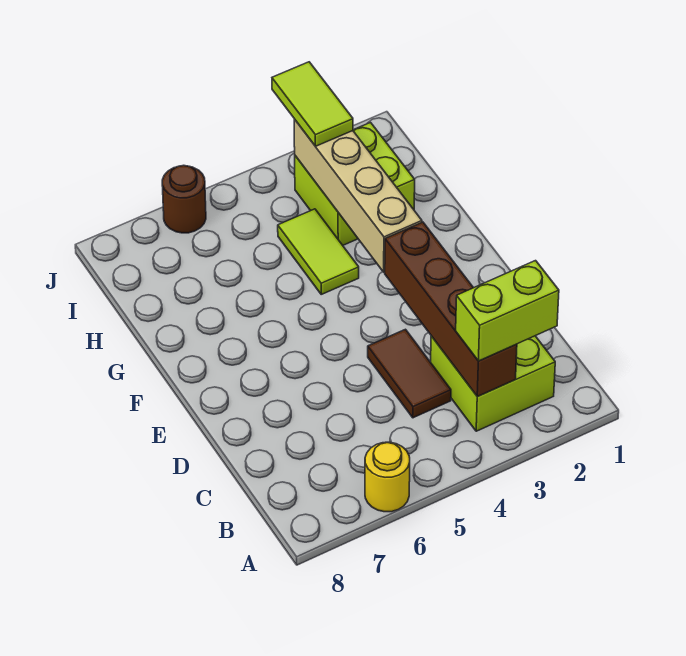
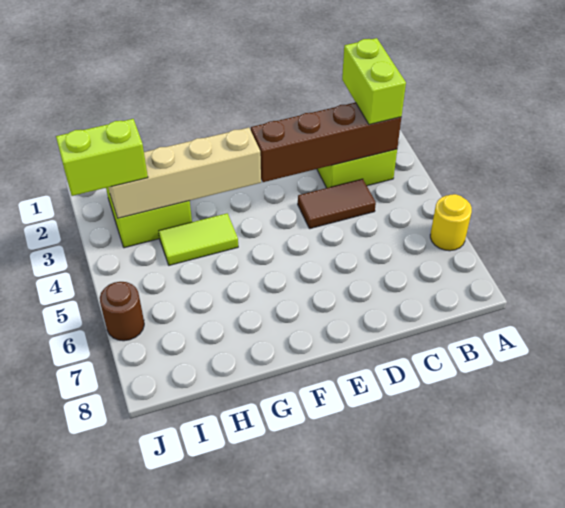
lime tile I3:J3 level 3 -> lime brick I3:J3 level 3

